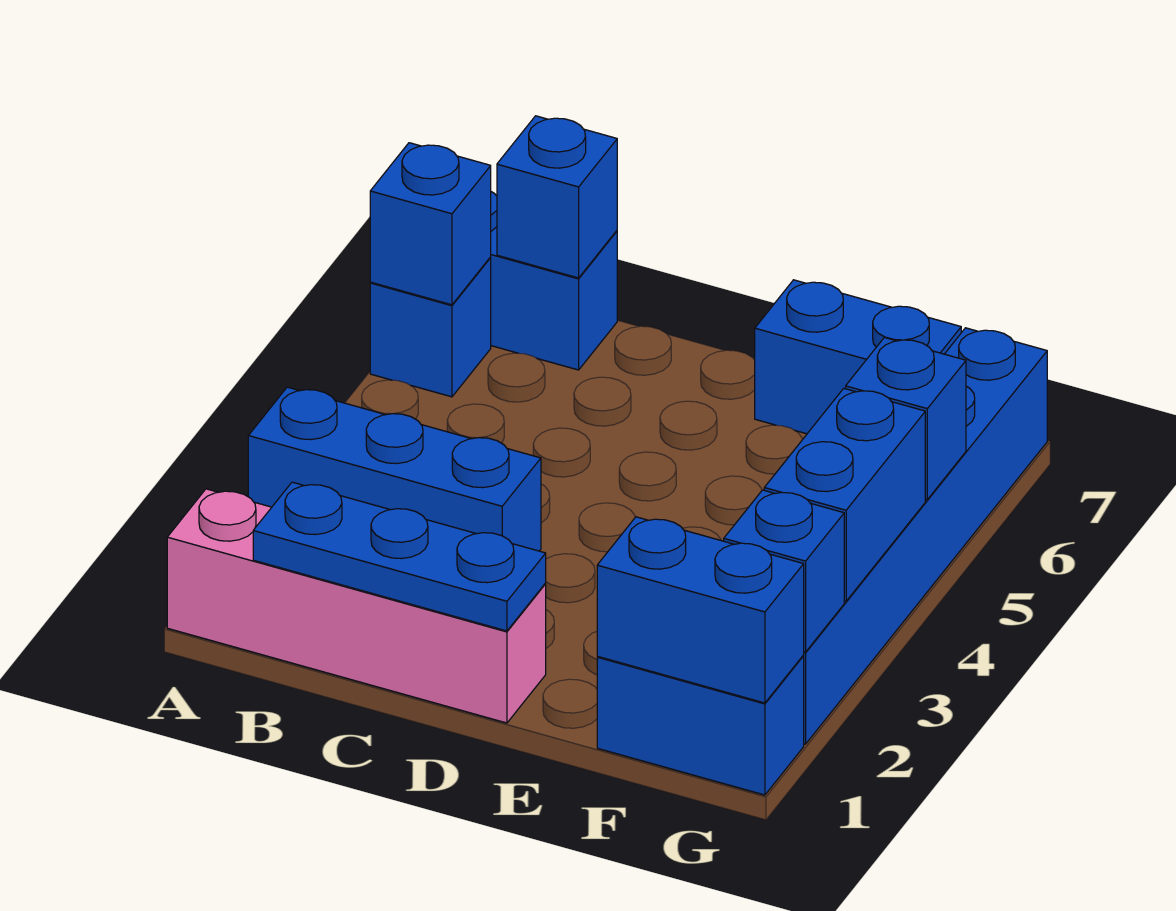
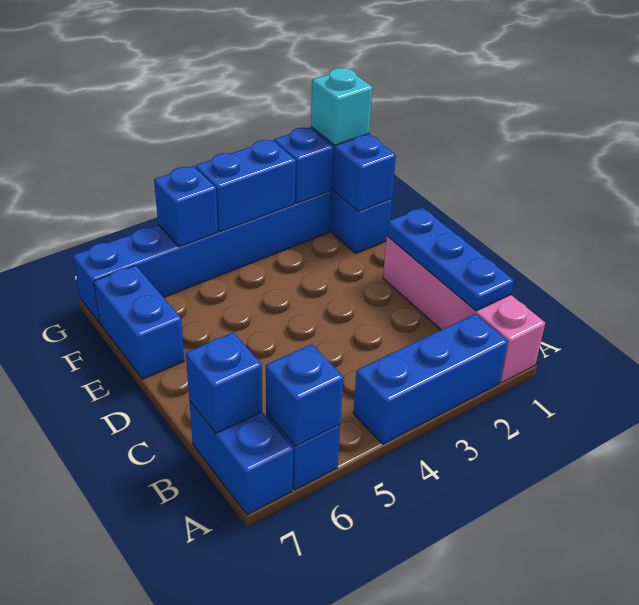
blue brick A3:C3 level 1 -> blue brick A2:A4 level 1
none -> cyan brick G1 level 3

